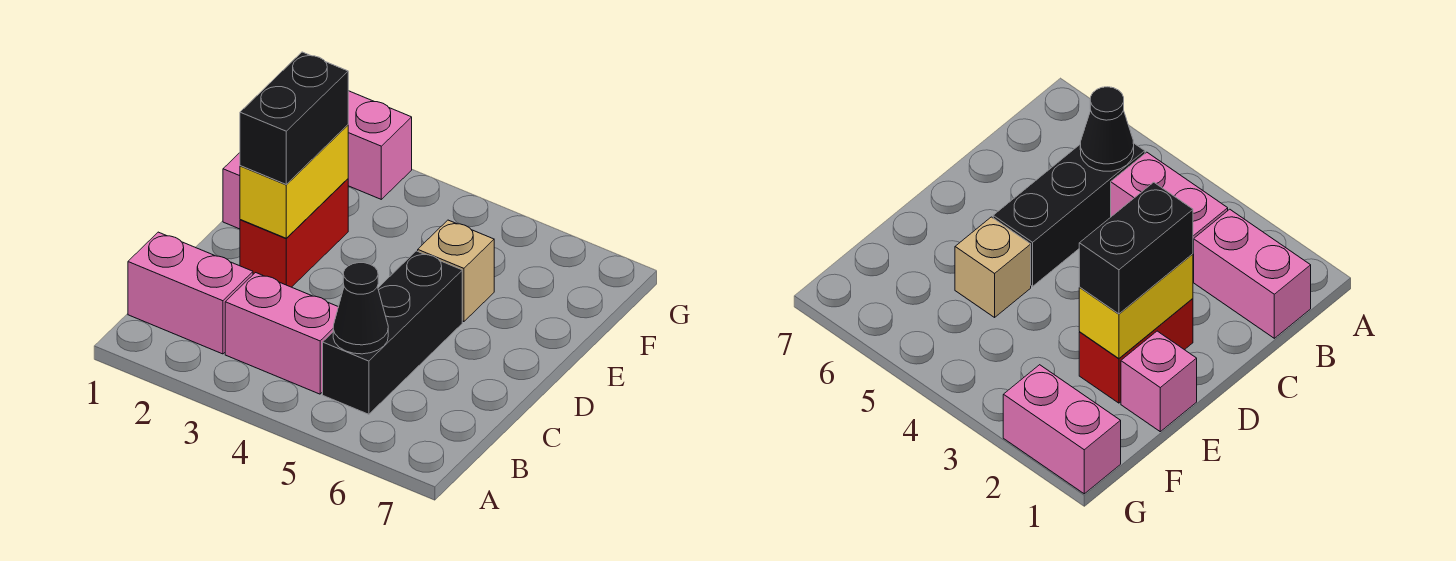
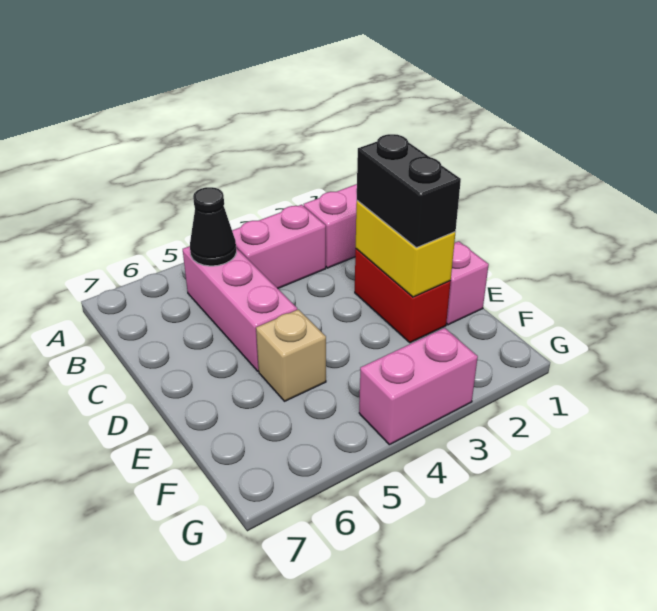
black brick B5:D5 level 1 -> pink brick B5:D5 level 1
pink brick G1:G2 level 1 -> pink brick G3:G4 level 1

